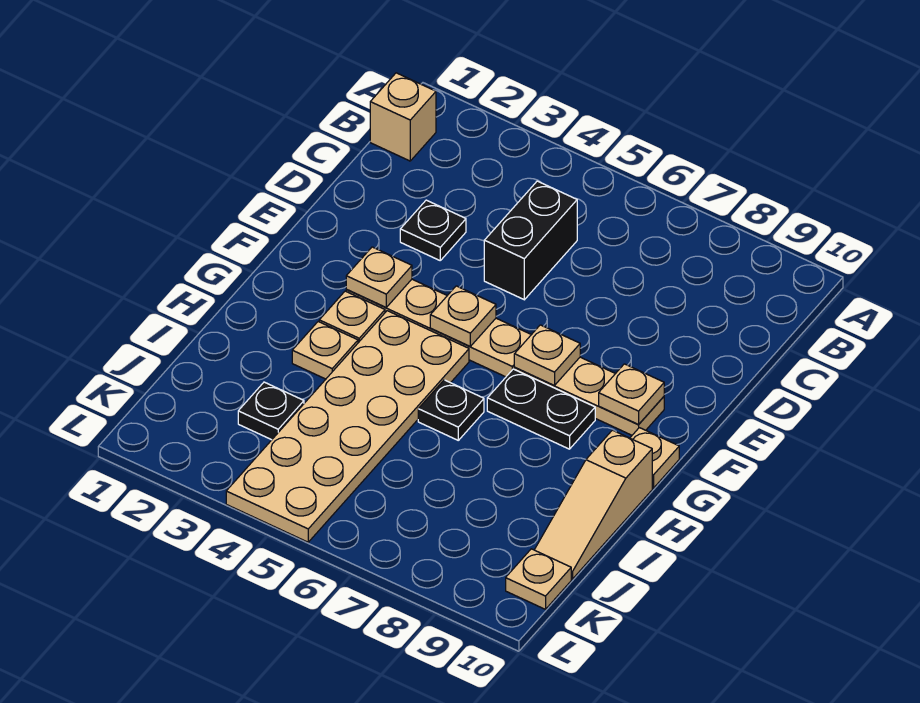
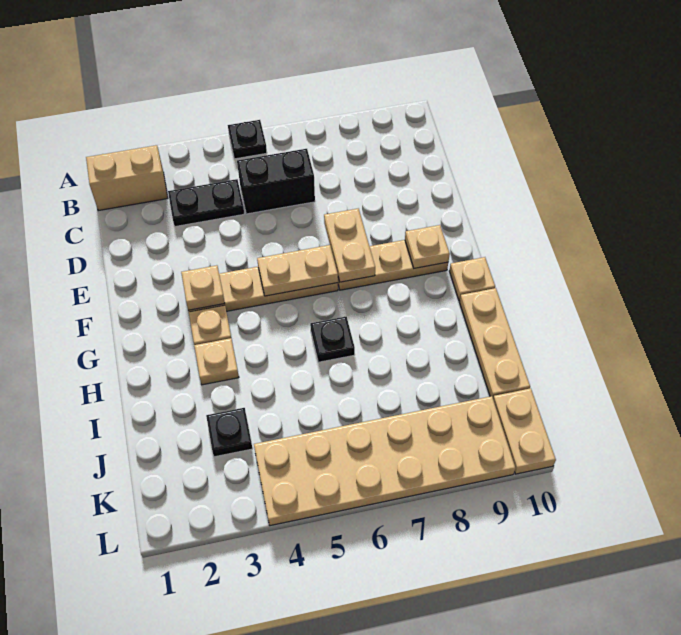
tan brick B1 level 1 -> tan brick B1:B2 level 1
black brick C5:D5 level 1 -> black brick C5:C6 level 1
black plate D3 level 1 -> black plate A5 level 1
tan plate F5 level 2 -> tan plate F5:F6 level 2
tan plate F7 level 2 -> tan plate E7:F7 level 2
tan plate G4:L5 level 1 -> tan plate K4:L9 level 1
black plate G7:G8 level 1 -> black plate C3:C4 level 1
tan slope H10:J10 level 1 top H -> tan plate H10:J10 level 1
tan plate K10 level 1 -> tan plate K10:L10 level 1

